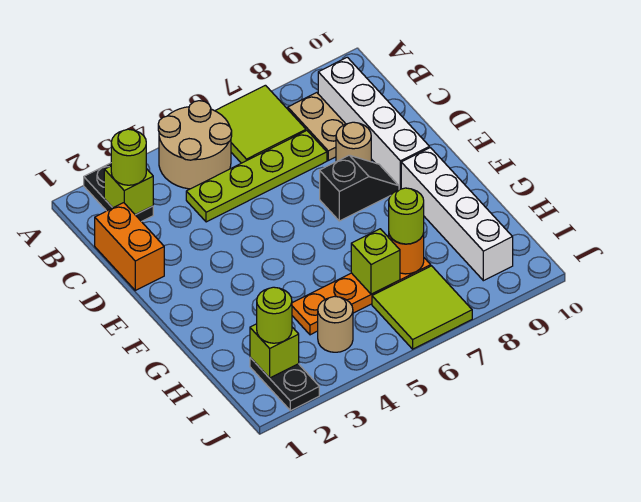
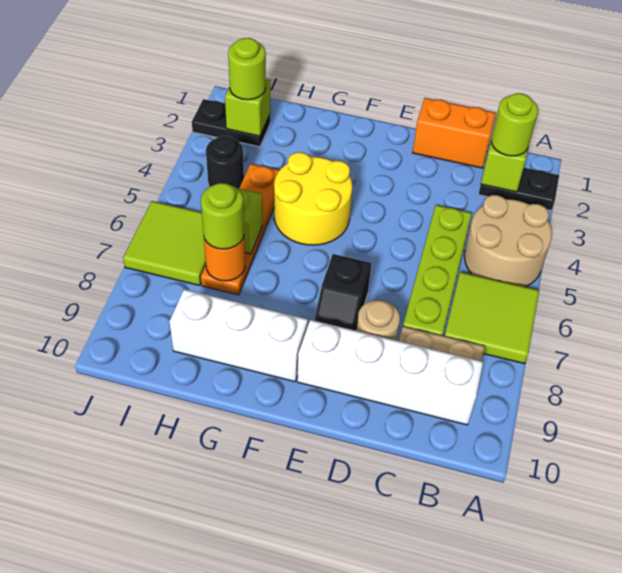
none -> yellow round brick F4:G5 level 1
white brick F9:I9 level 1 -> white brick F9:H9 level 1
tan round brick I4 level 1 -> black round brick I4 level 1

